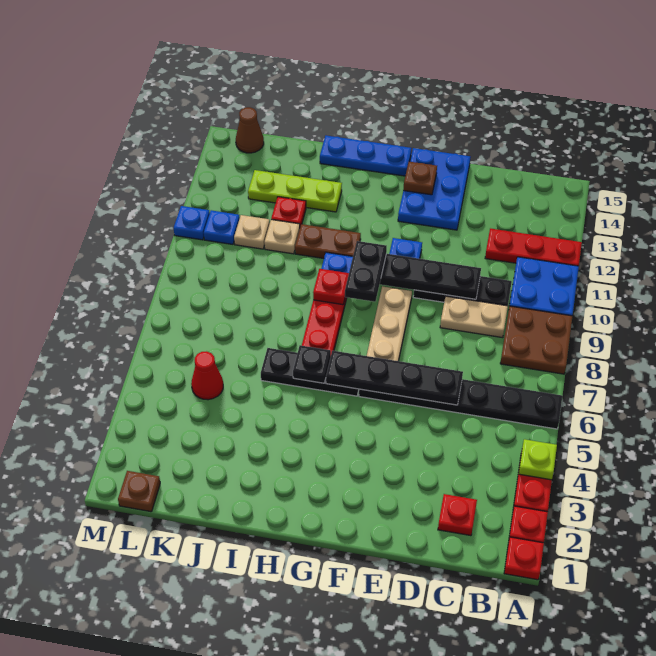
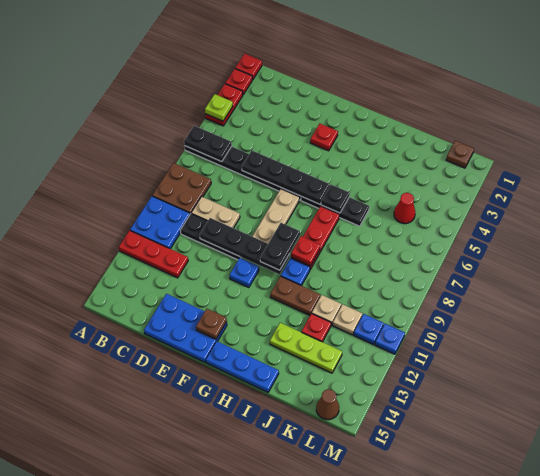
none -> black plate A6:B6 level 2
red plate C2 level 1 -> red plate F3 level 1
blue plate E13:F15 level 1 -> blue plate D14:F15 level 1

